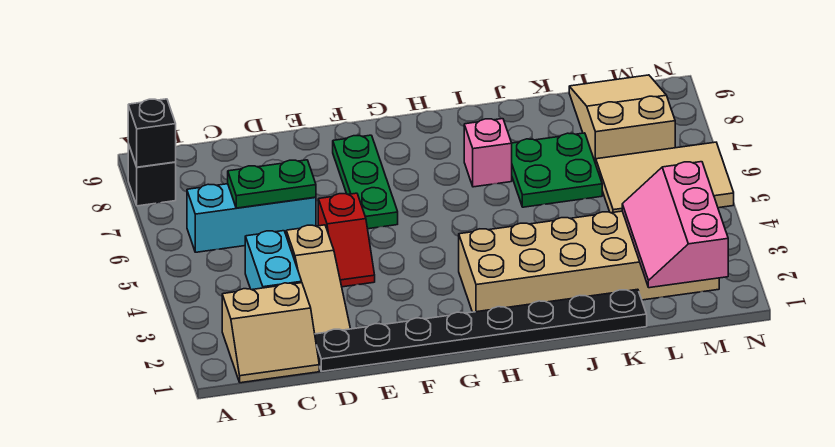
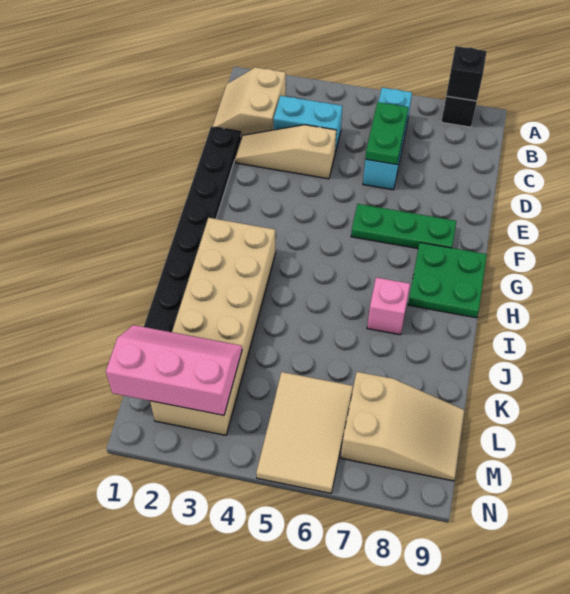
red slope E4:E5 level 1 top 5 -> none
green plate J6:K7 level 1 -> green plate G8:H9 level 1

